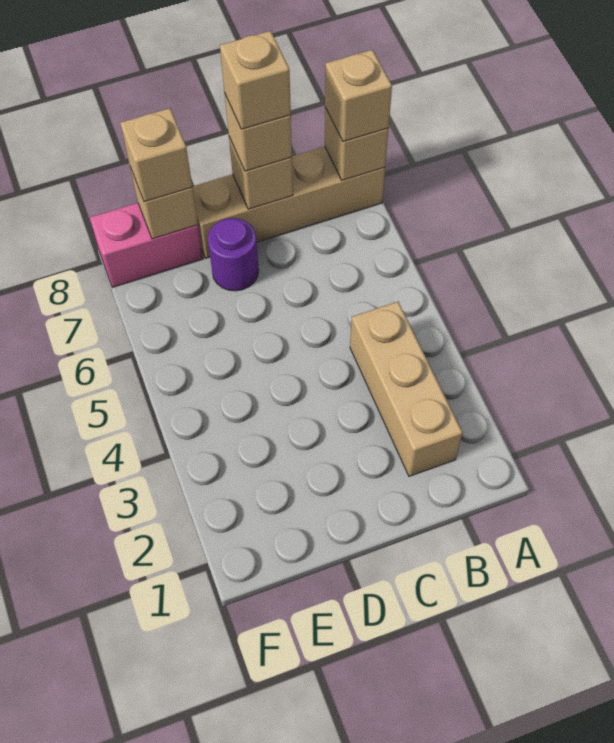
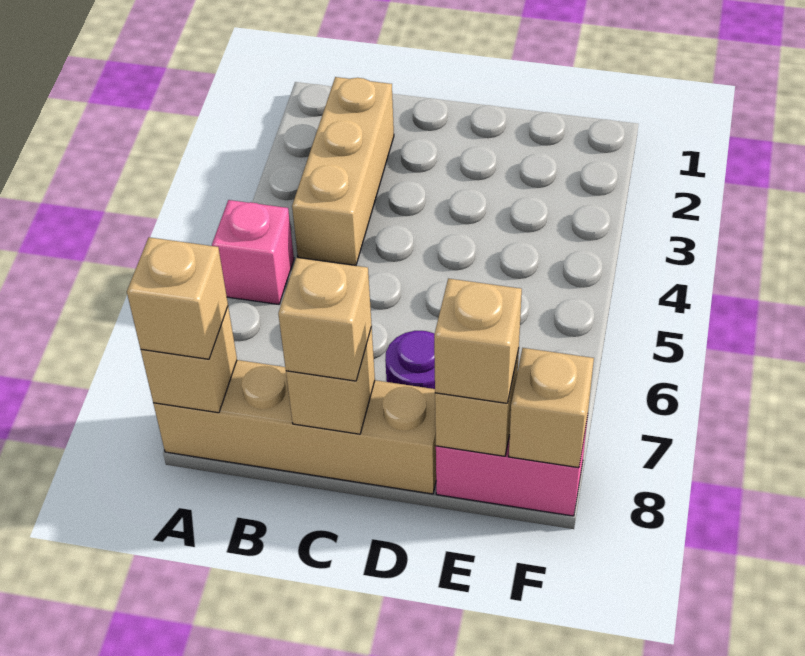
none -> pink brick A5 level 1
tan brick C8 level 4 -> tan brick F8 level 2

